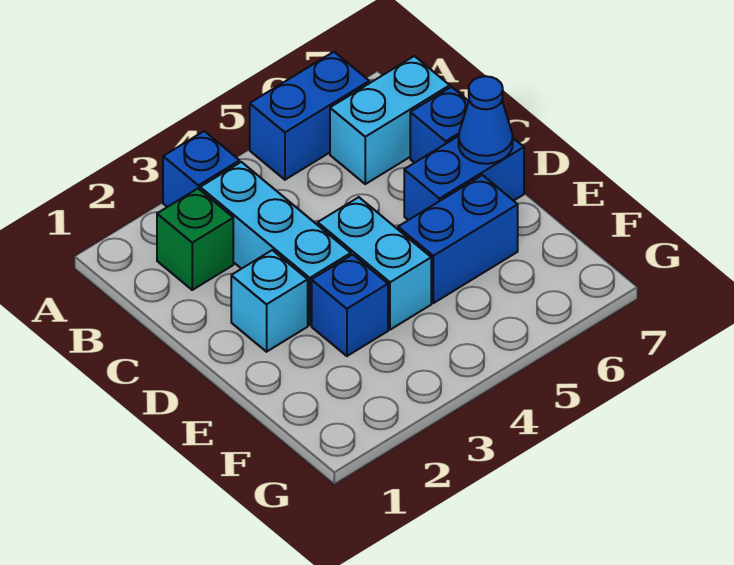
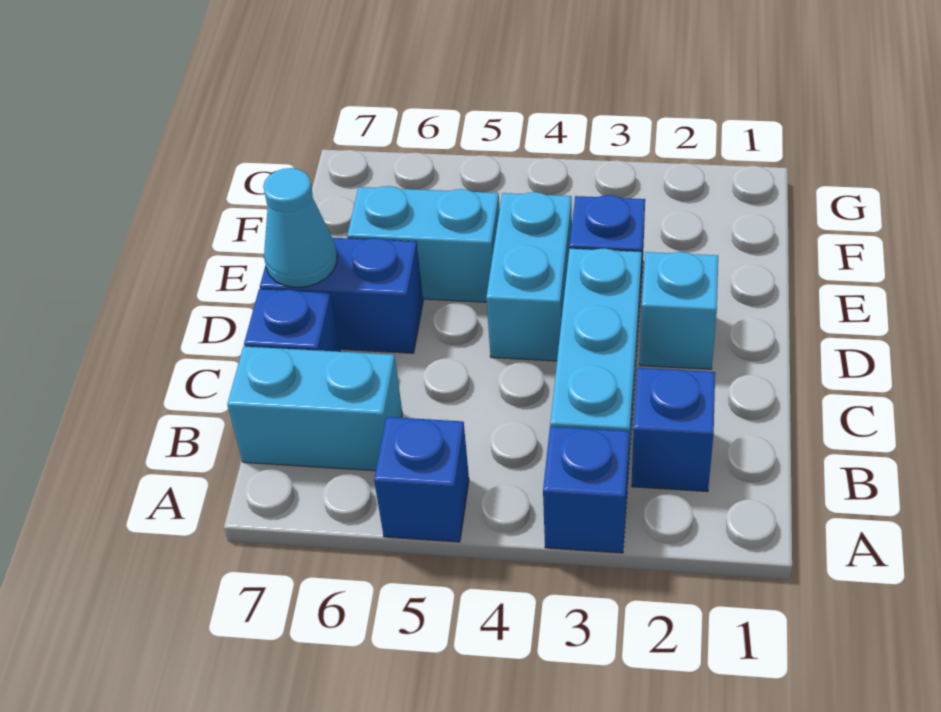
blue brick A5:A6 level 1 -> blue brick A5 level 1
green brick B2 level 1 -> blue brick B2 level 1
blue cone D7 level 2 -> cyan cone D7 level 2
blue brick E5:E6 level 1 -> cyan brick E5:E6 level 1

